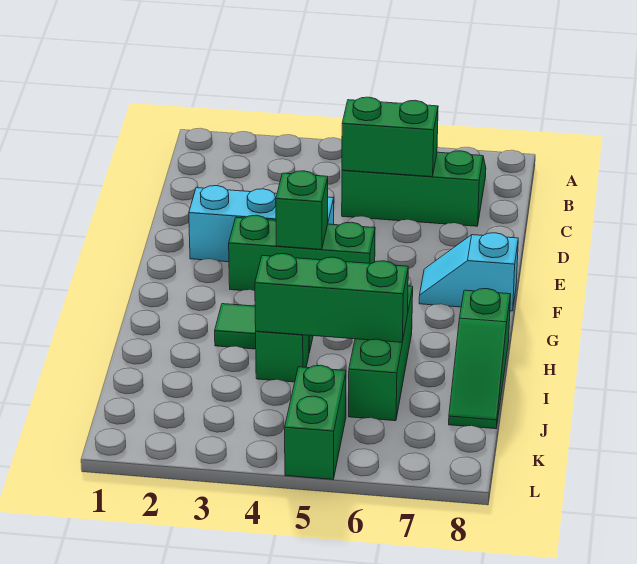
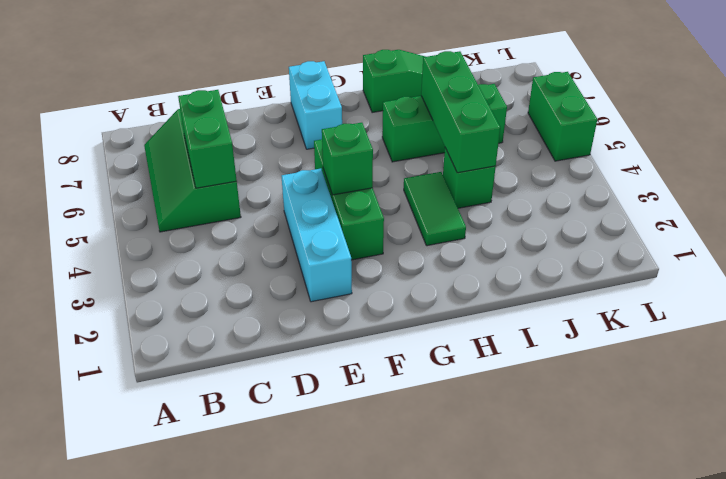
cyan slope F7:F8 level 1 top 8 -> cyan brick F7:F8 level 1
green brick K5:L5 level 1 -> green brick L5:L6 level 1

